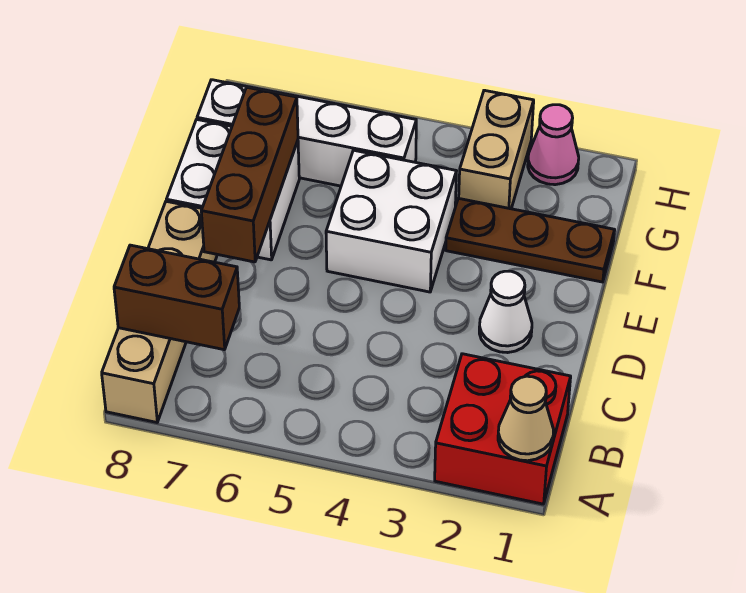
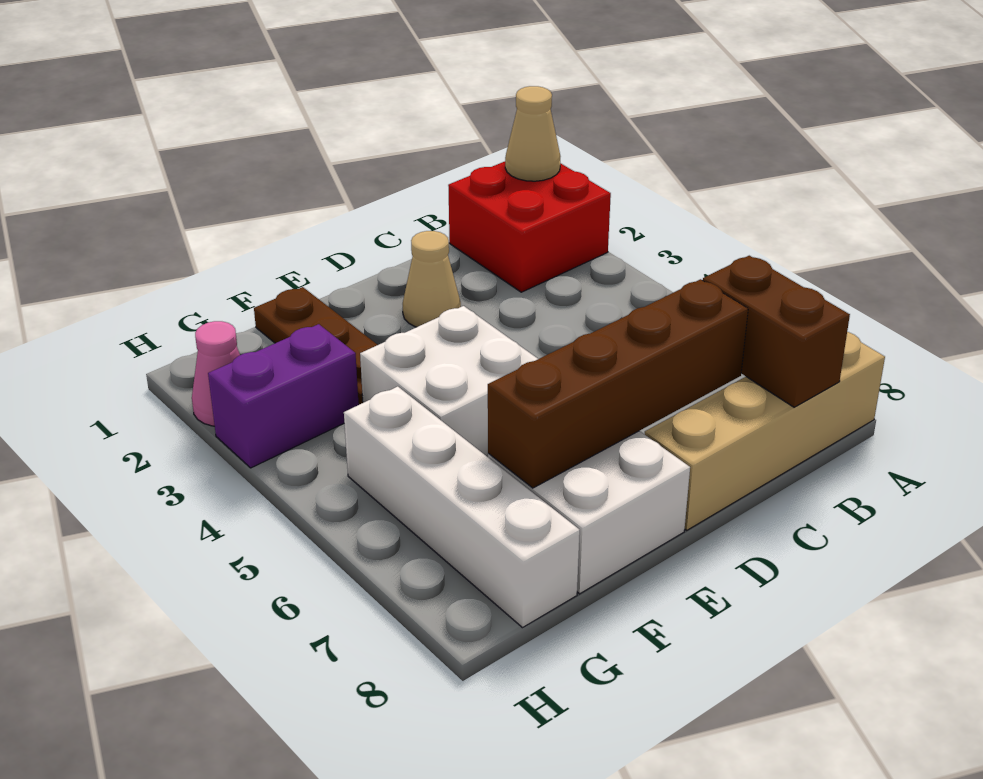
white cone D2 level 1 -> tan cone D2 level 1
brown brick D7:F7 level 2 -> brown brick C7:F7 level 2
tan brick G3:H3 level 1 -> purple brick G3:H3 level 1

